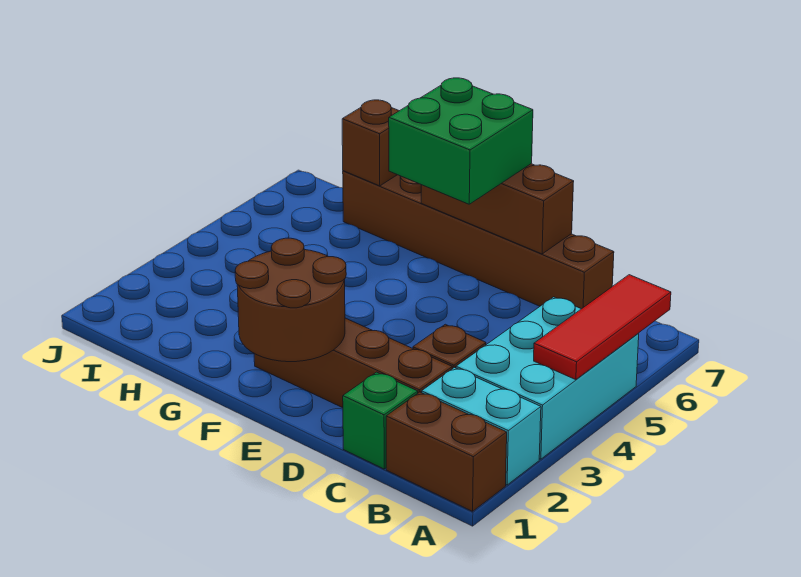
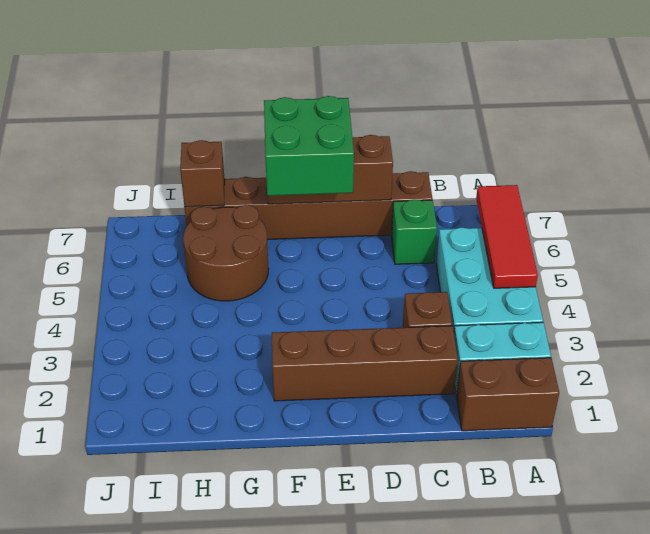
green brick C1 level 1 -> green brick C6 level 1
brown round brick E1:F2 level 2 -> brown round brick G5:H6 level 1

